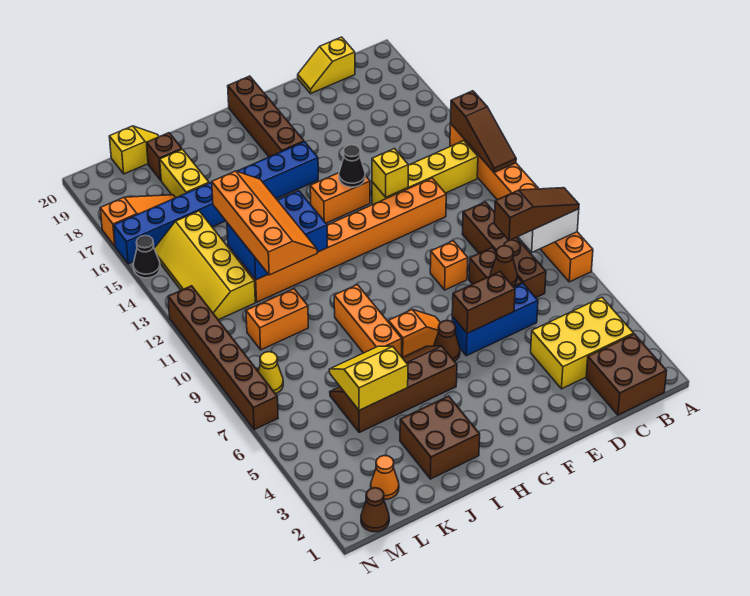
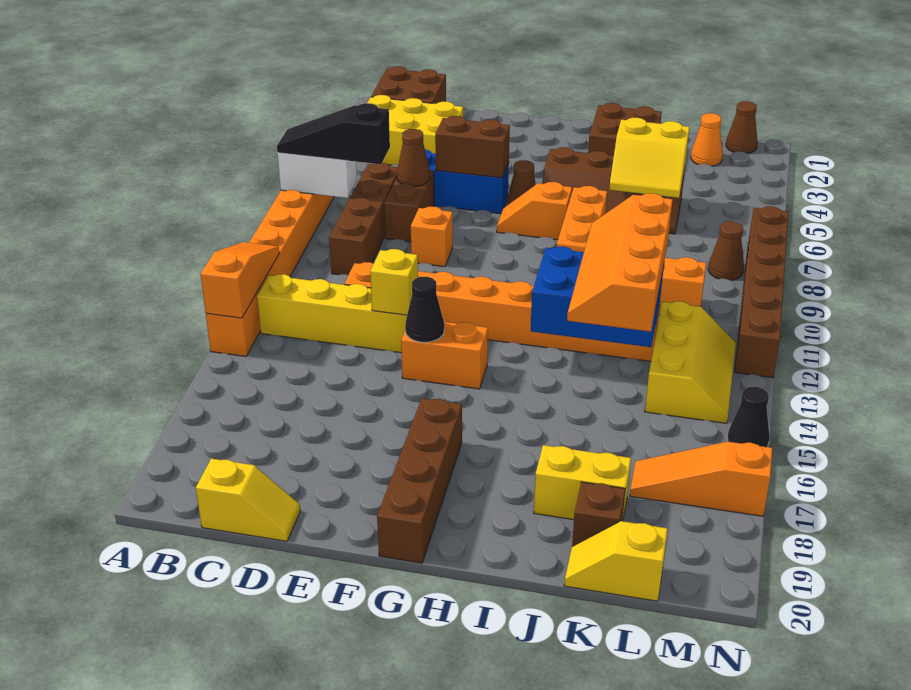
brown slope A8:C8 level 3 top C -> black slope A8:C8 level 3 top C
brown slope A12:A14 level 2 top 14 -> orange slope A12:A14 level 2 top 14
blue brick G16:N16 level 1 -> none
yellow brick K17:K18 level 1 -> yellow brick J18:K18 level 1
yellow slope L12:M15 level 1 top L -> yellow slope L12:M14 level 1 top L
yellow cone M8 level 1 -> brown cone M8 level 1

